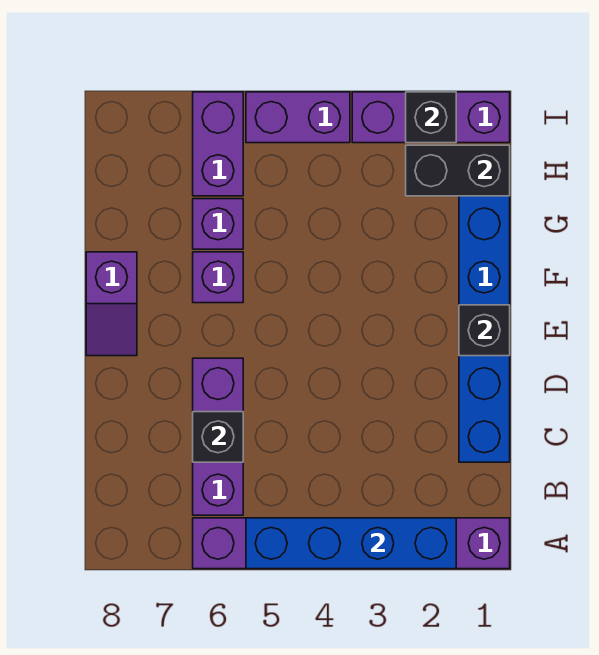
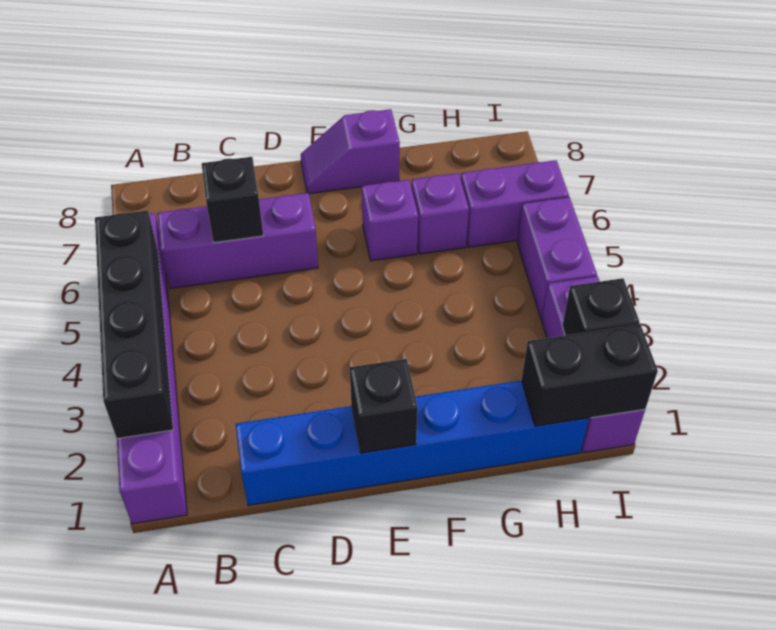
blue brick A2:A5 level 2 -> black brick A2:A5 level 2
black brick H1:H2 level 2 -> black brick H1:I1 level 2

